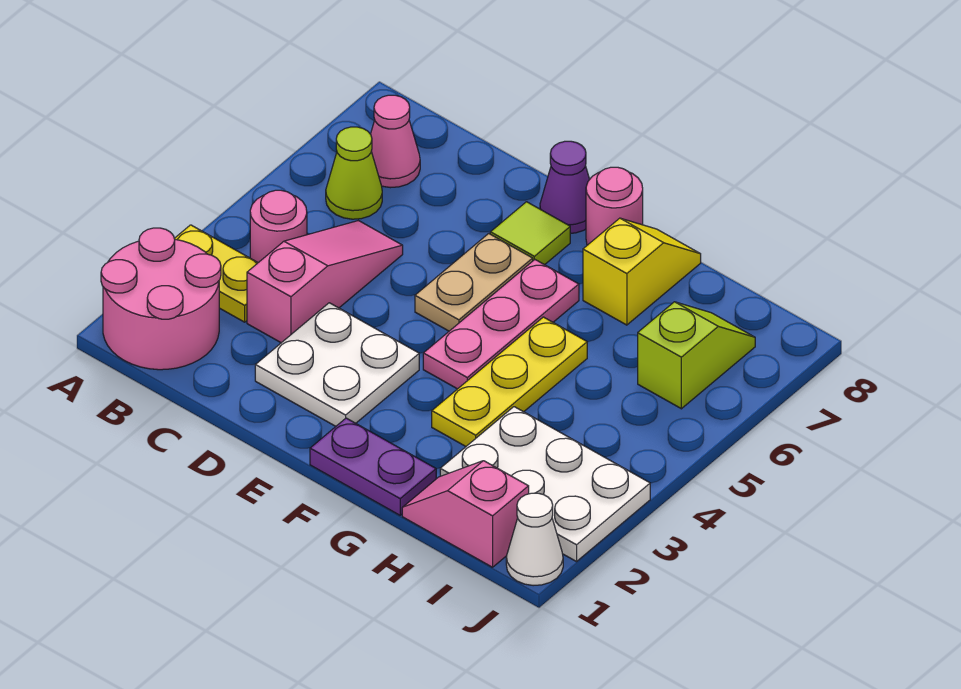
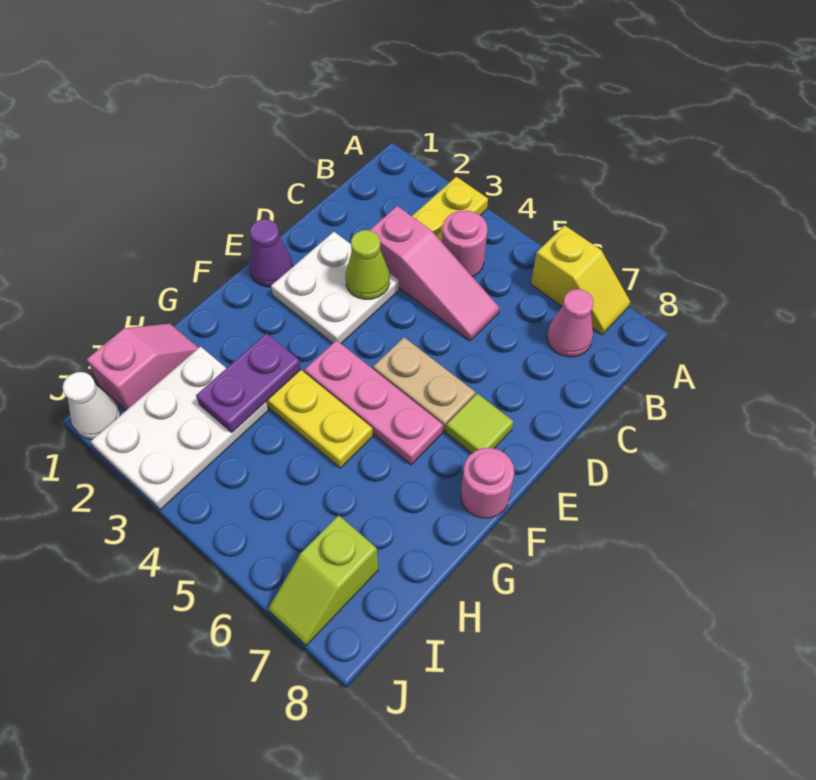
pink round brick A1:B2 level 1 -> none
lime cone B6 level 1 -> lime cone D3 level 2
purple cone E8 level 1 -> purple cone E1 level 1
purple plate F1:G1 level 1 -> purple plate G3:H3 level 2
yellow slope G7:G8 level 1 top 7 -> yellow slope A6:A7 level 1 top 6
lime slope I6:I7 level 1 top 6 -> lime slope I7:J7 level 1 top I

